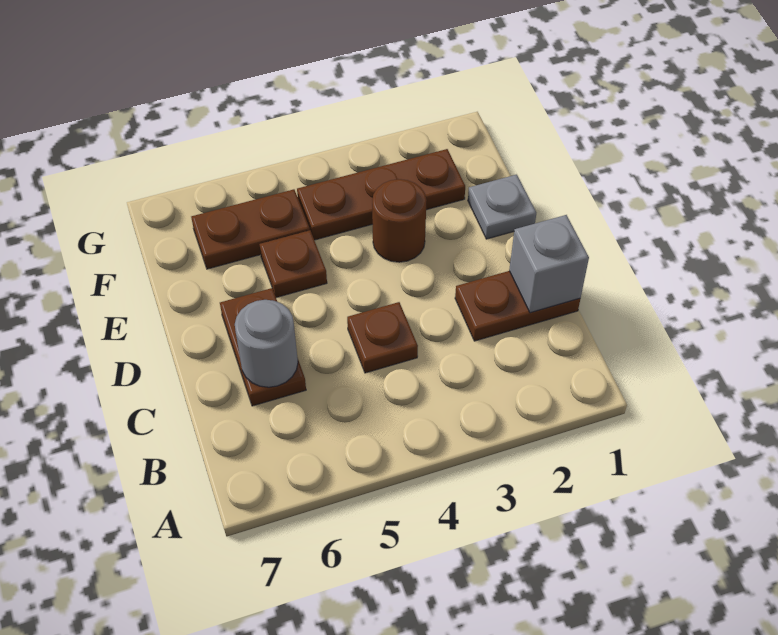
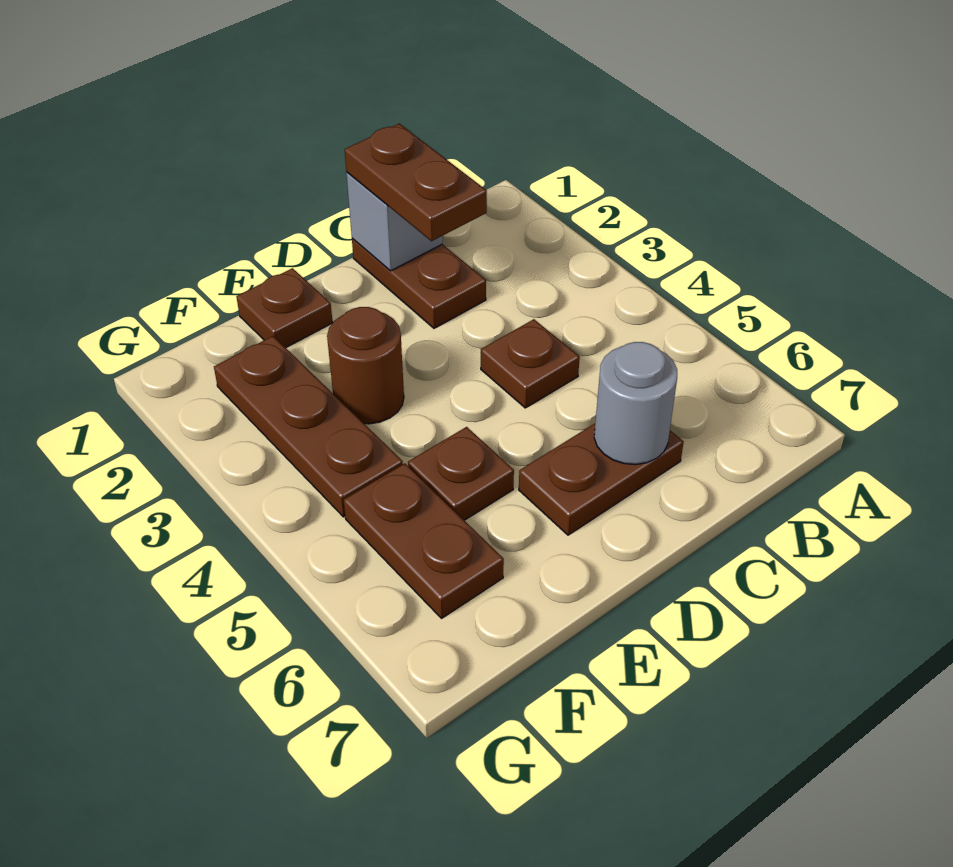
none -> brown plate C1:C2 level 3
grey plate E1 level 1 -> brown plate E1 level 1

